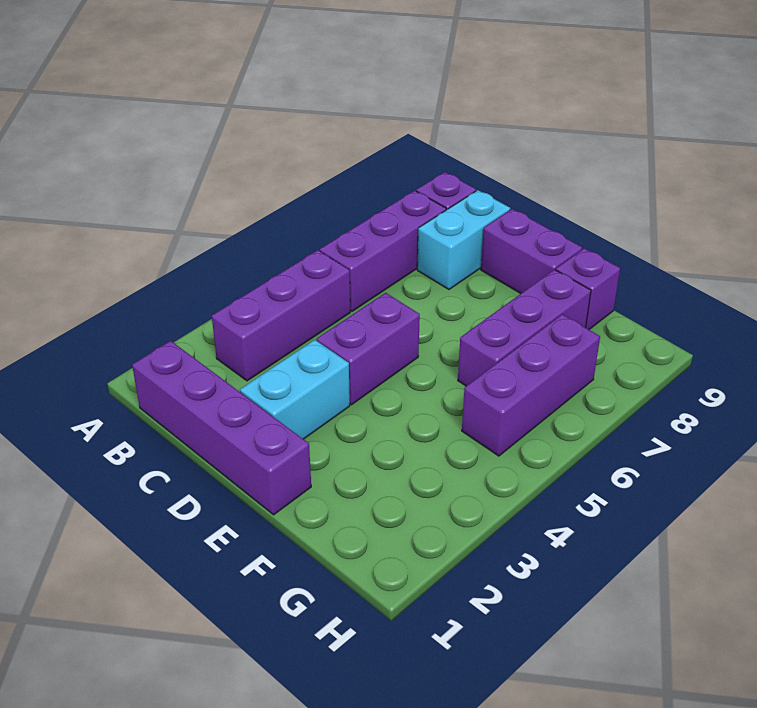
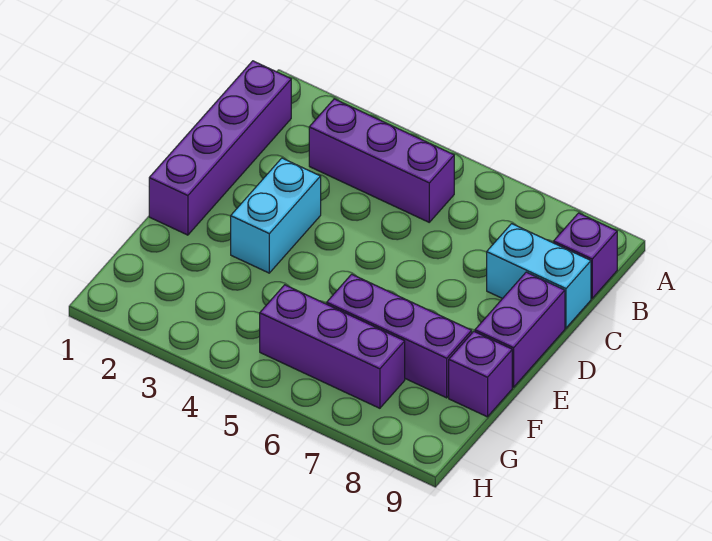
purple brick B6:B8 level 1 -> none
cyan brick D2:D3 level 1 -> cyan brick D3:E3 level 1
purple brick D4:D5 level 1 -> none

